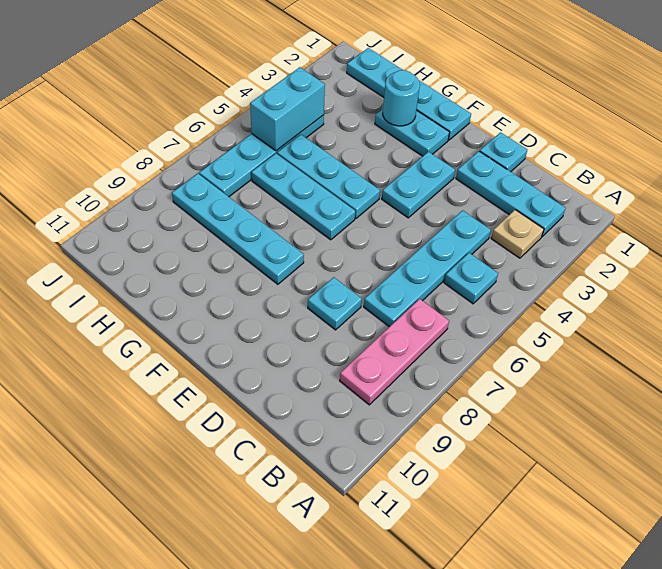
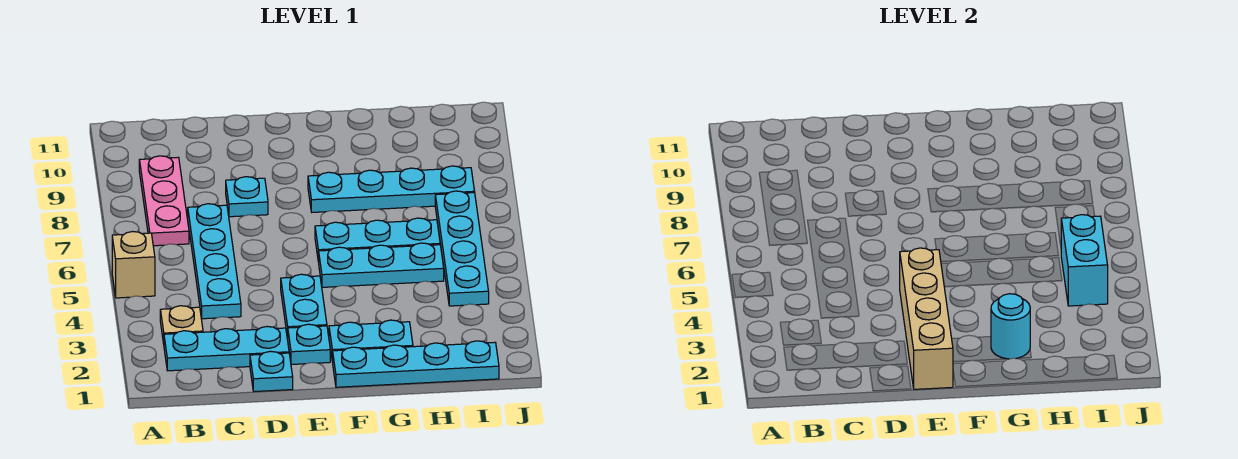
none -> tan brick A5 level 1
cyan plate B5 level 1 -> cyan plate E2 level 1
none -> tan brick E1:E4 level 2

